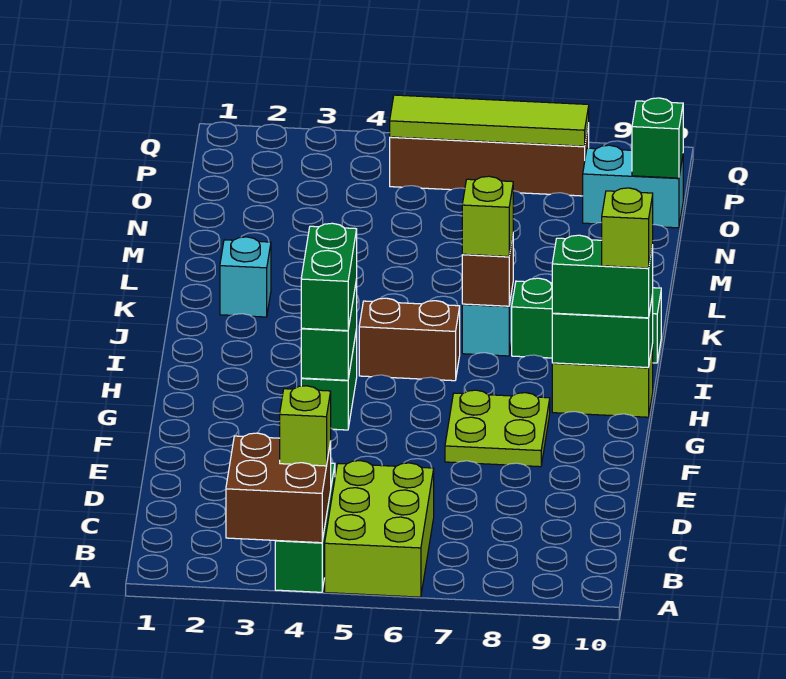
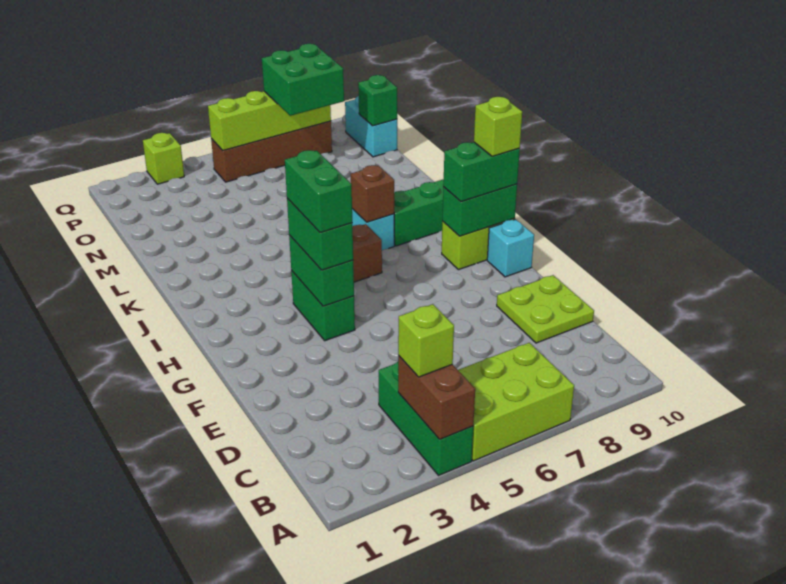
brown brick A3:B4 level 2 -> brown brick A4:B4 level 2
lime brick A5:C6 level 1 -> lime brick A5:B7 level 1
lime plate F7:G8 level 1 -> lime plate D9:E10 level 1
none -> green brick G4:H4 level 4
lime brick J7 level 3 -> lime brick Q3 level 1
cyan brick K2 level 1 -> cyan brick G10 level 1
none -> green brick O7:P8 level 3
cyan brick O9:O10 level 1 -> cyan brick O10:P10 level 1
lime tile P5:P8 level 2 -> lime brick P5:P8 level 2

